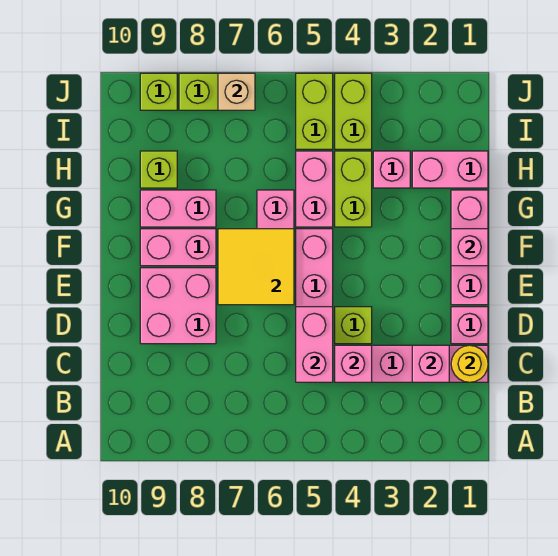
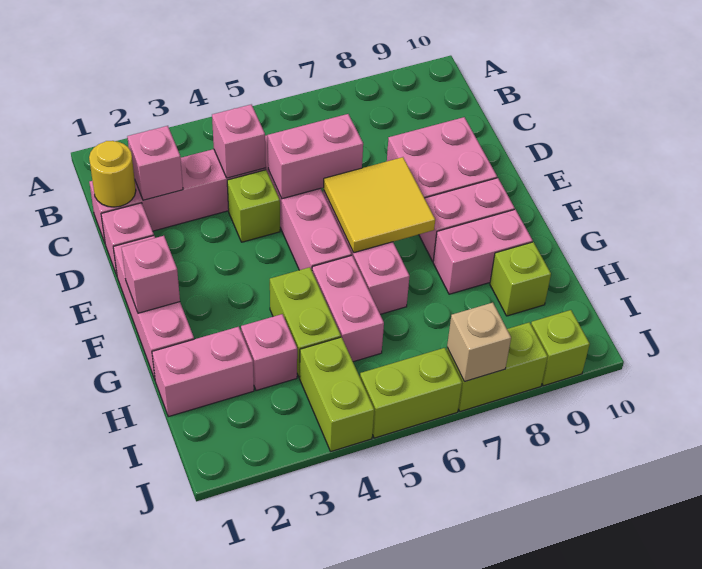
pink brick C5:D5 level 2 -> pink brick D5:D6 level 2
lime brick I5:J5 level 1 -> lime brick J5:J6 level 1

